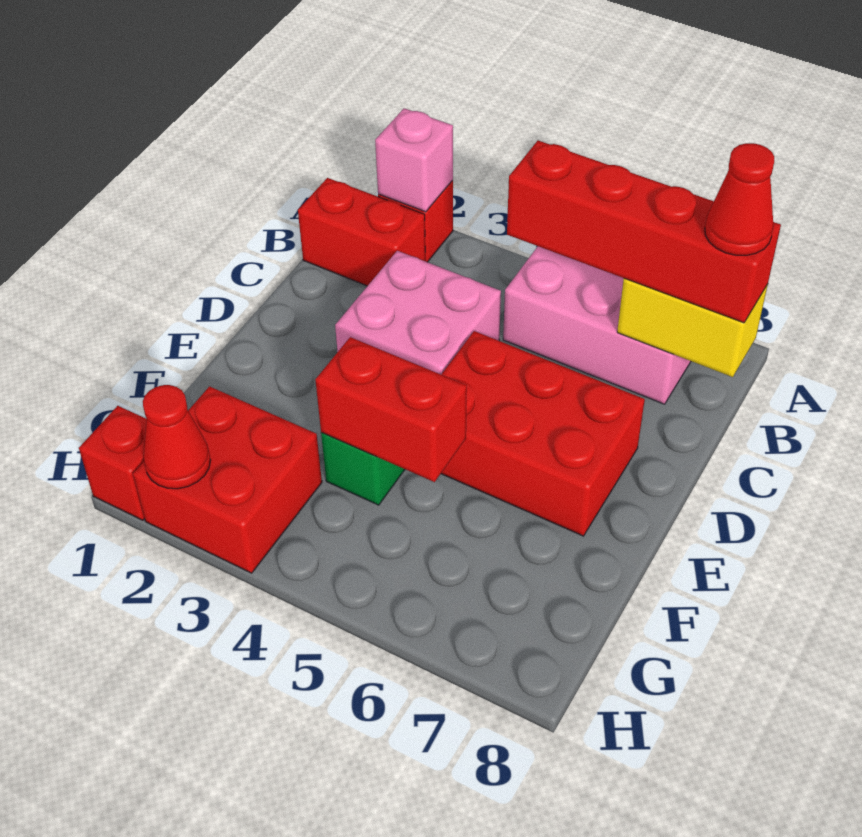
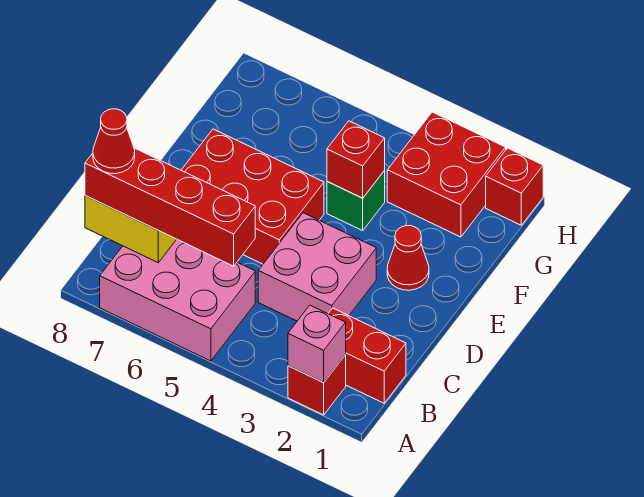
red brick F4:F5 level 2 -> red brick F4 level 2
red cone H2 level 2 -> red cone E2 level 1

